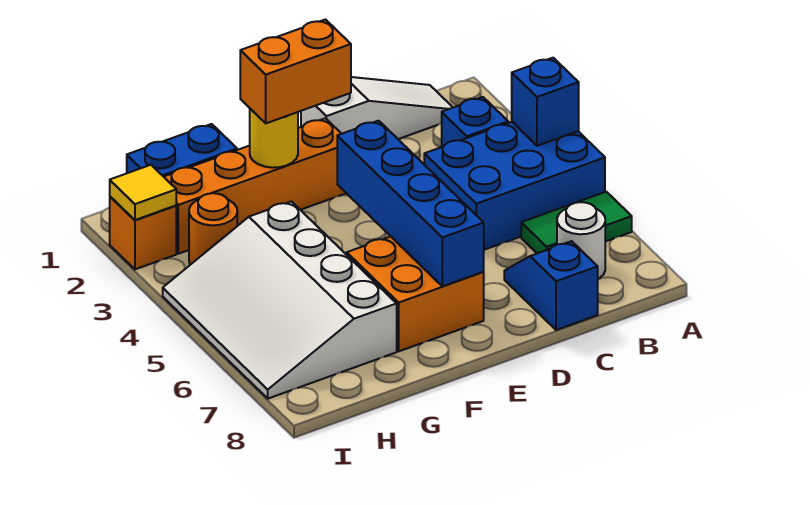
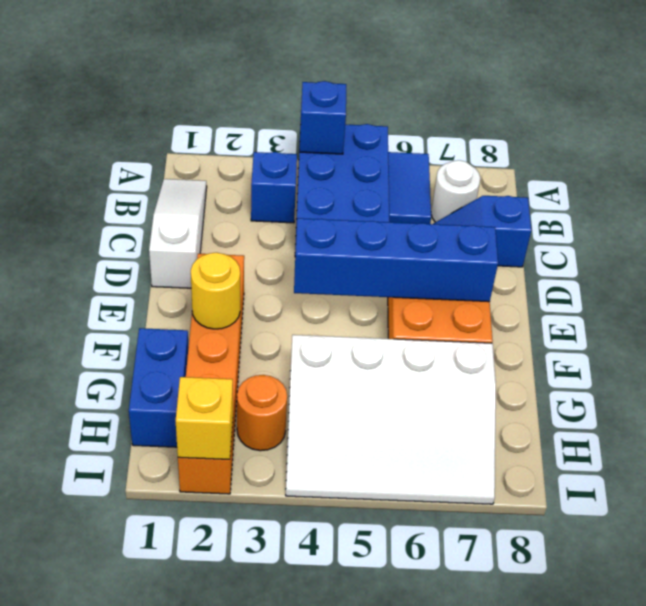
green tile A6:B6 level 1 -> blue tile A6:B6 level 1
orange brick E2:F2 level 3 -> none
yellow tile I2 level 2 -> yellow brick I2 level 2

